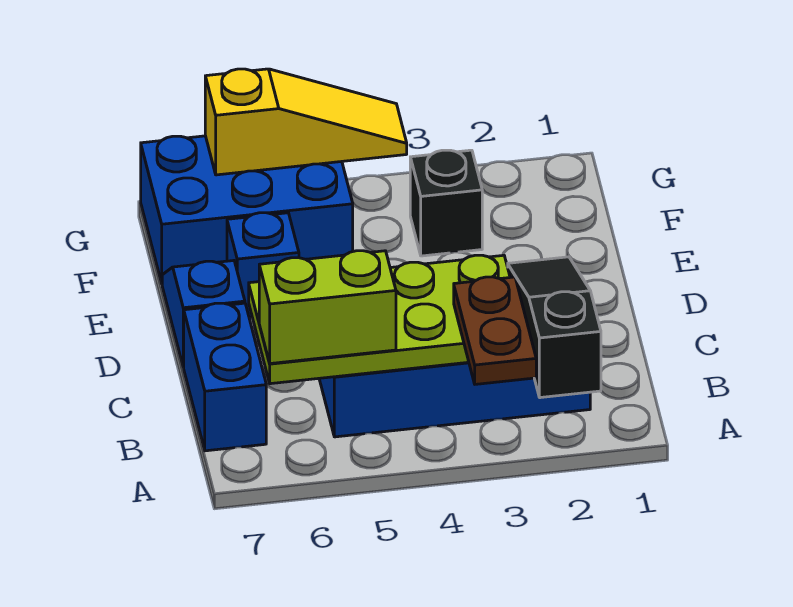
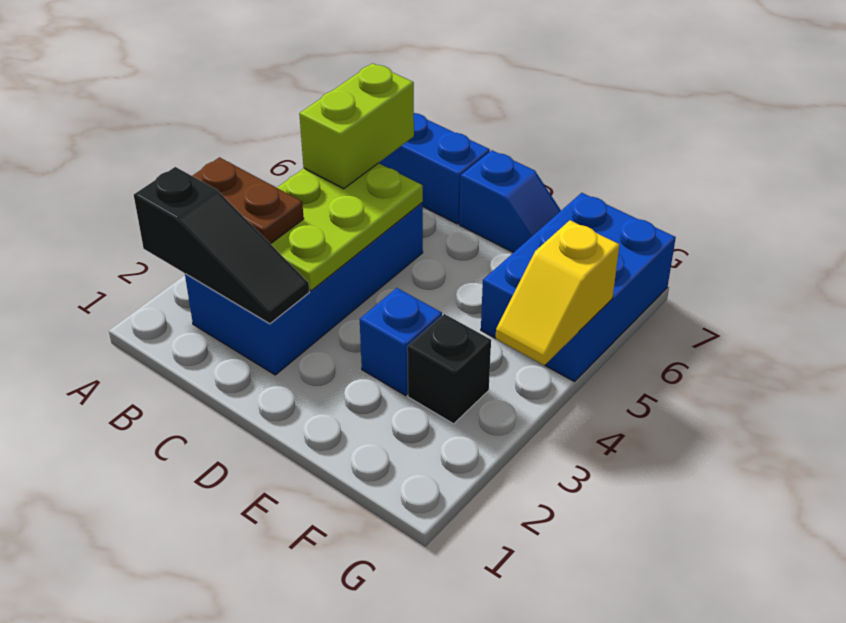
lime plate B3:C6 level 2 -> lime plate B3:C5 level 2
blue brick E6 level 1 -> blue brick E3 level 1
yellow slope G4:G6 level 2 top 6 -> yellow slope G4:G5 level 2 top 5

